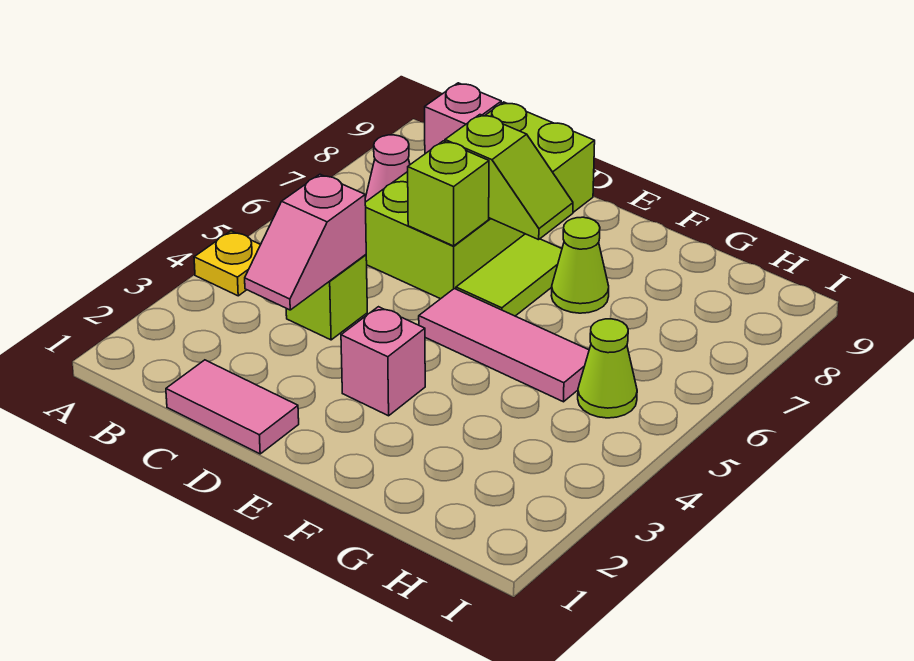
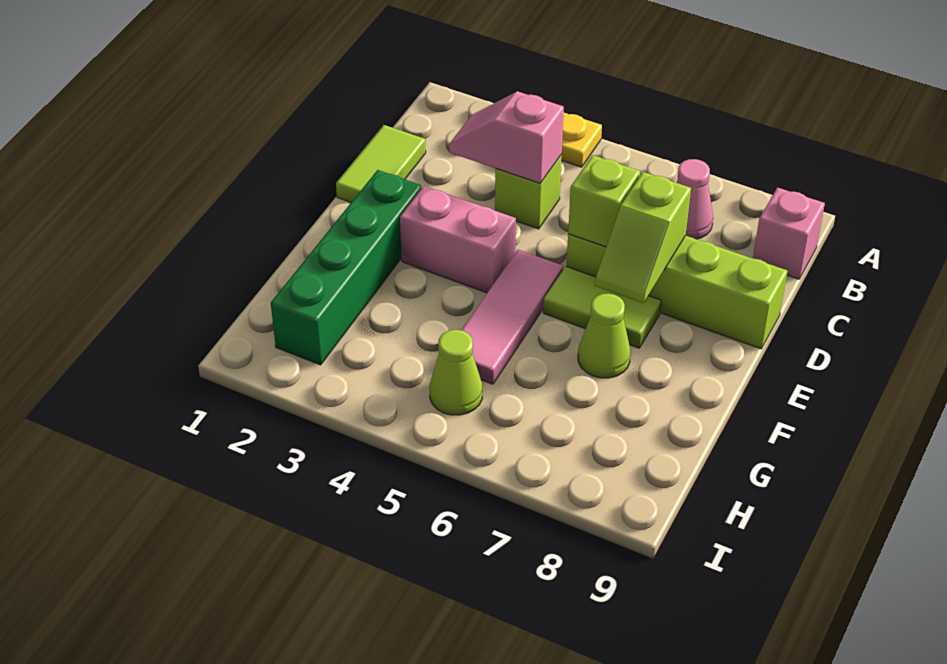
pink tile C1:D1 level 1 -> lime tile C1:D1 level 1
lime brick C6:D9 level 1 -> lime brick D6:D9 level 1
none -> green brick E2:H2 level 1
pink brick E3 level 1 -> pink brick E3:E4 level 1

